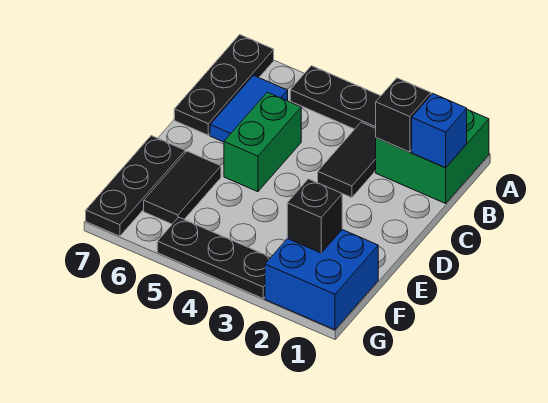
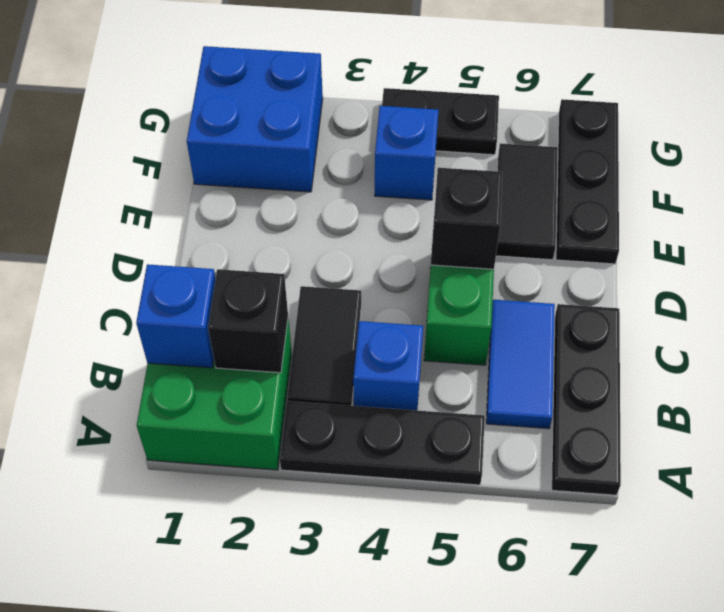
none -> blue brick B4 level 1
black brick F2 level 2 -> black brick D5 level 2
none -> blue brick F4 level 1
black plate G3:G5 level 1 -> black plate G4:G5 level 1

